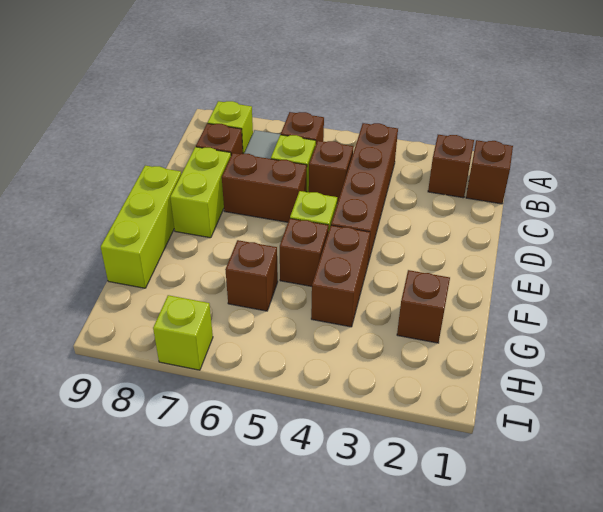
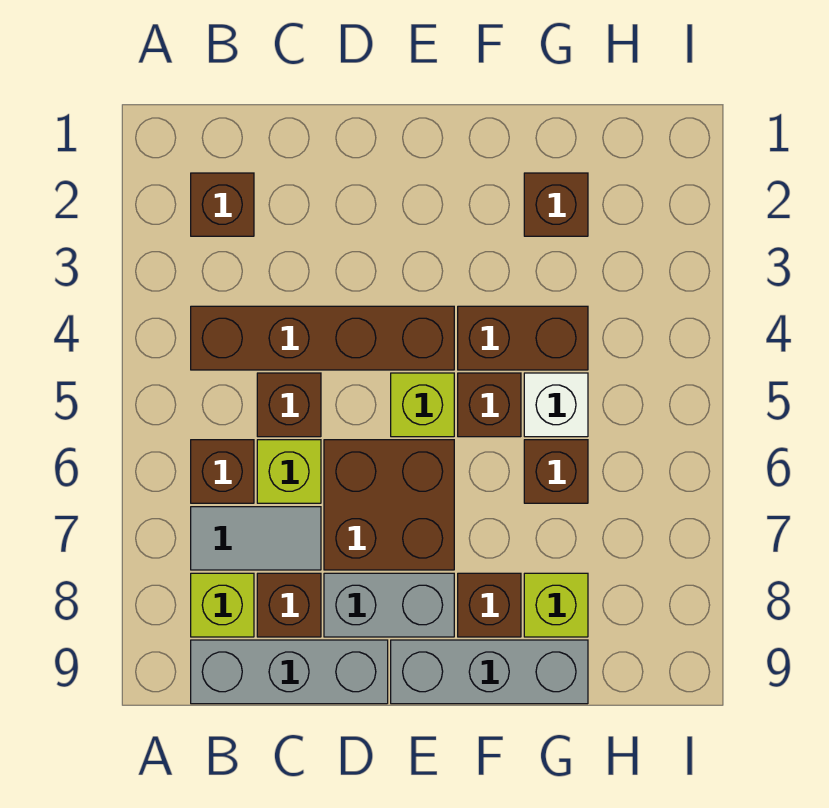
brown brick B1 level 1 -> brown brick F8 level 1
none -> grey brick B9:D9 level 1
brown brick D6:D7 level 1 -> brown brick D6:E7 level 1
lime brick D8:E8 level 1 -> grey brick D8:E8 level 1
lime brick E9:G9 level 1 -> grey brick E9:G9 level 1
none -> white brick G5 level 1
lime brick I7 level 1 -> lime brick G8 level 1

